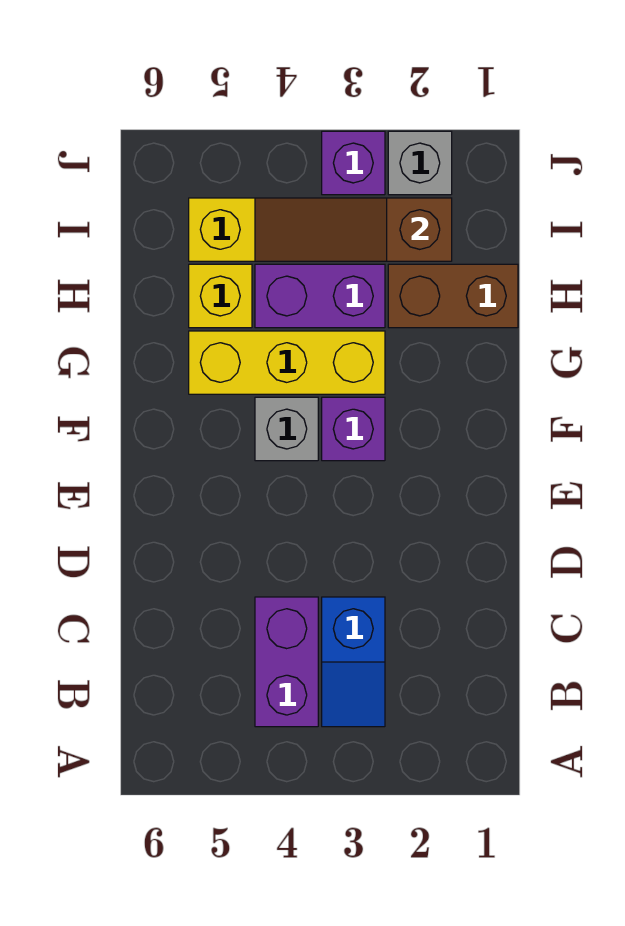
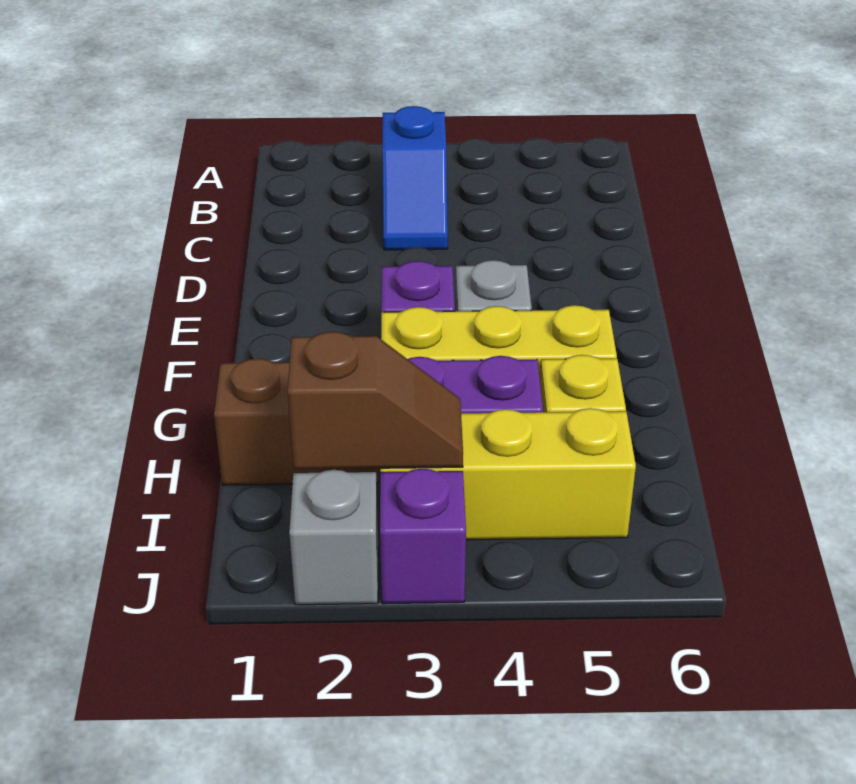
blue slope B3:C3 level 1 top C -> blue slope B3:C3 level 1 top B
purple brick B4:C4 level 1 -> none
brown slope I2:I4 level 2 top 2 -> brown slope I2:I3 level 2 top 2

